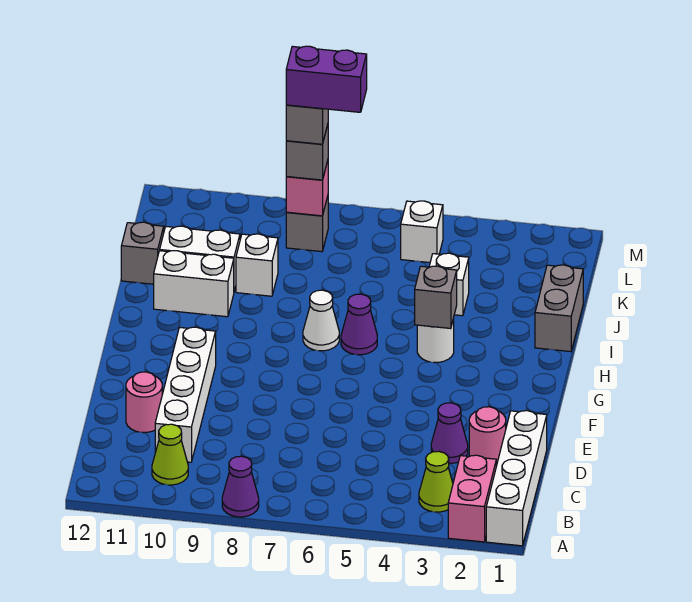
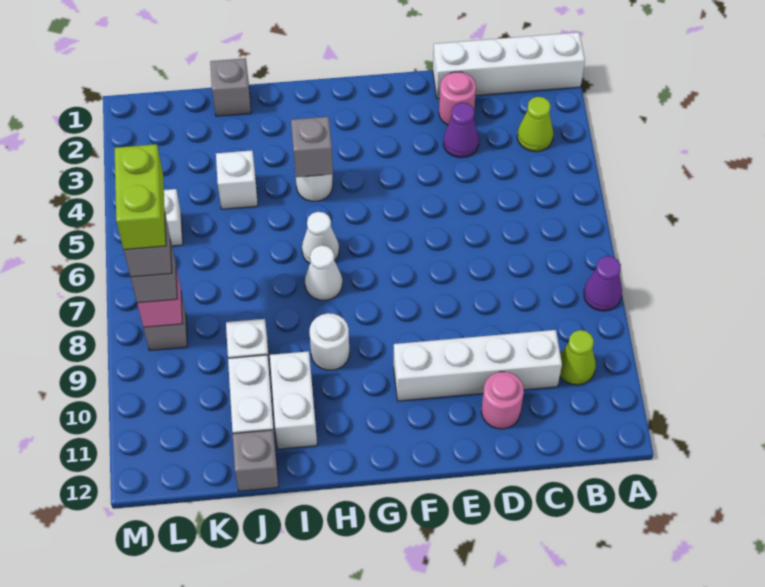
pink brick A2:B2 level 1 -> none
purple cone H6 level 1 -> white cone H6 level 1
none -> white round brick H9 level 1
grey brick I1:J1 level 1 -> grey brick J1 level 1
purple brick L7:L8 level 5 -> lime brick L7:L8 level 5

